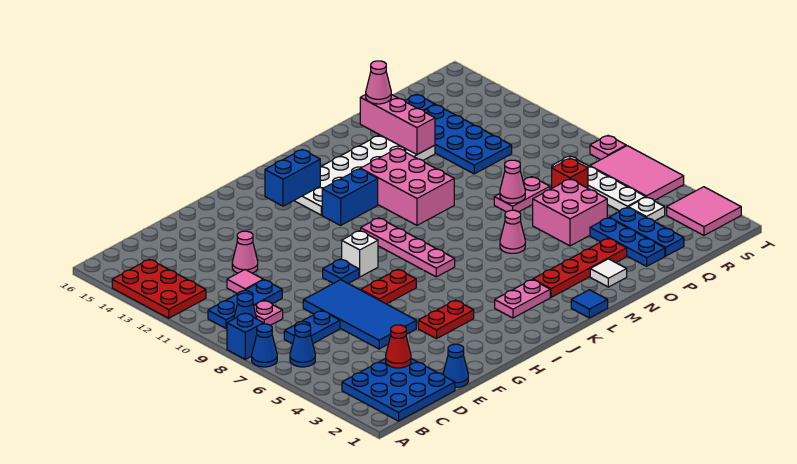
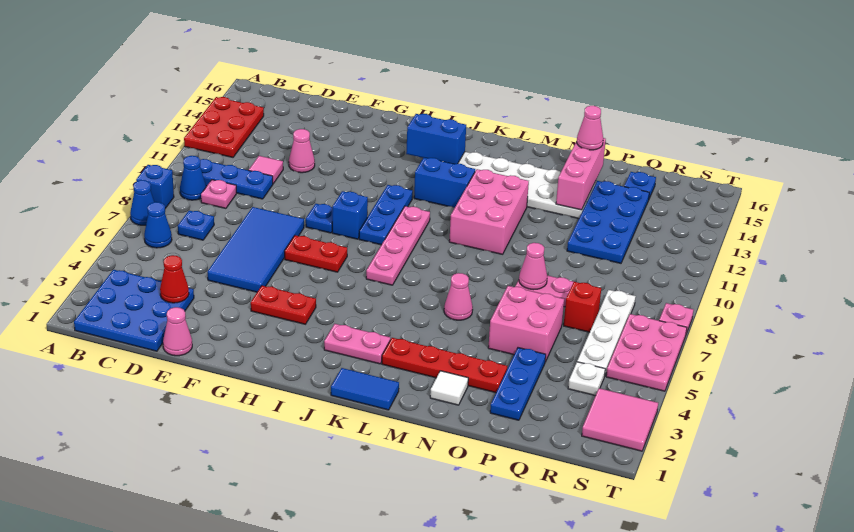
blue plate C7:D7 level 1 -> blue plate C7 level 1
blue cone E1 level 1 -> pink cone E1 level 1
white brick H9 level 1 -> blue brick H9 level 1
blue tile L1 level 1 -> blue tile K1:L1 level 1
blue plate Q2:Q4 level 1 -> blue plate I9:I11 level 1
pink tile S5:T7 level 1 -> pink plate S5:T7 level 1

